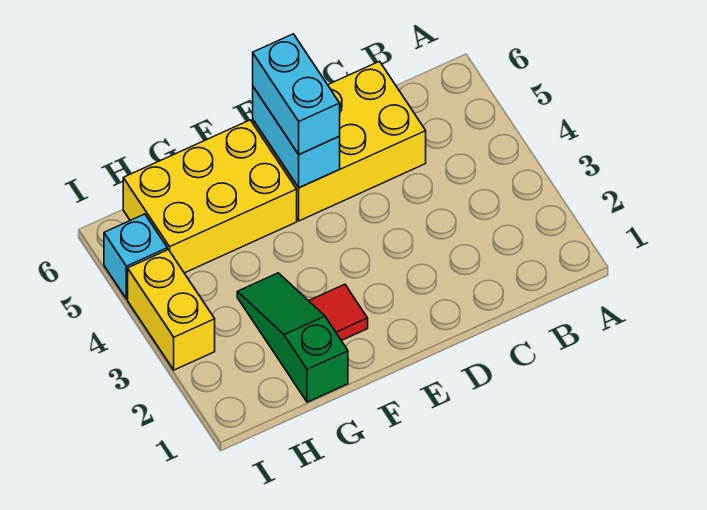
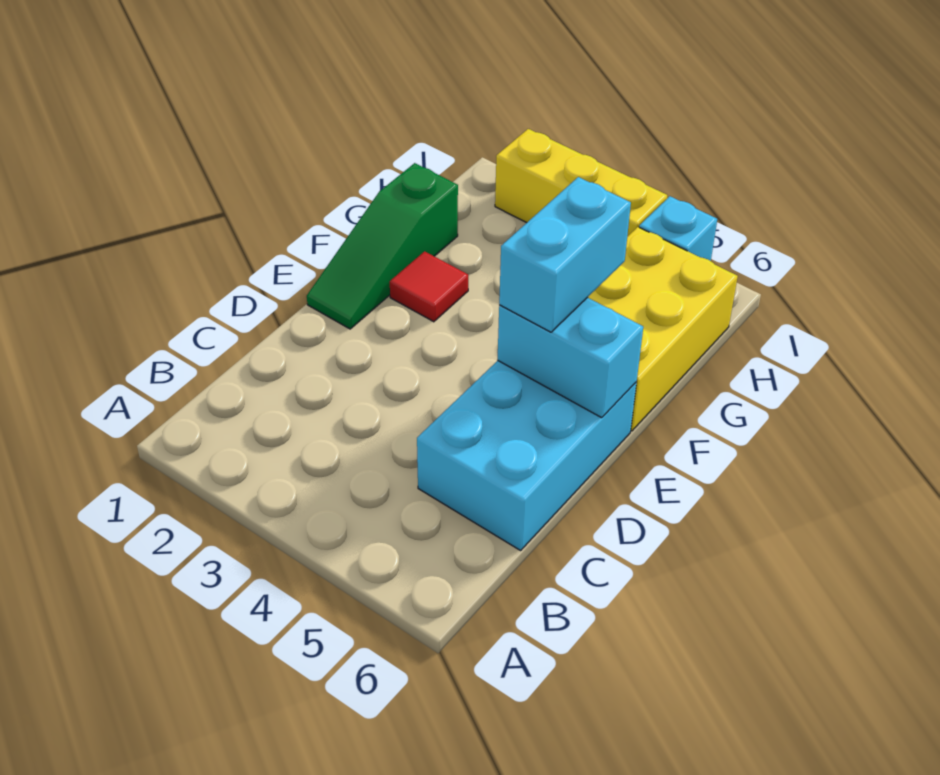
yellow brick C5:E6 level 1 -> cyan brick C5:E6 level 1
cyan brick E5:E6 level 3 -> cyan brick E5:F5 level 3
green slope G1:G3 level 1 top 1 -> green slope E1:G1 level 1 top G
yellow brick I3:I4 level 1 -> yellow brick I2:I4 level 1

